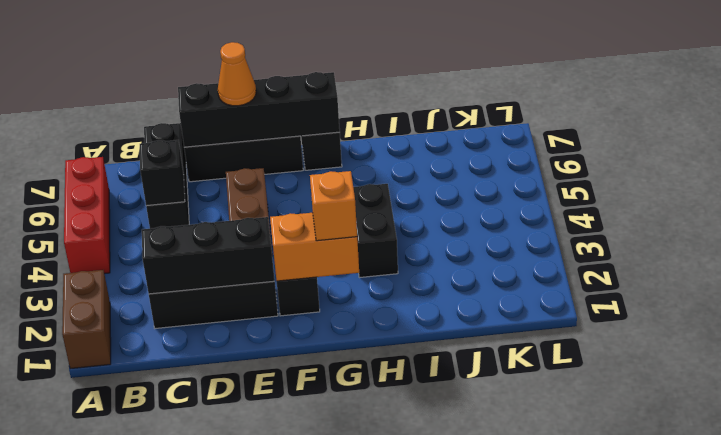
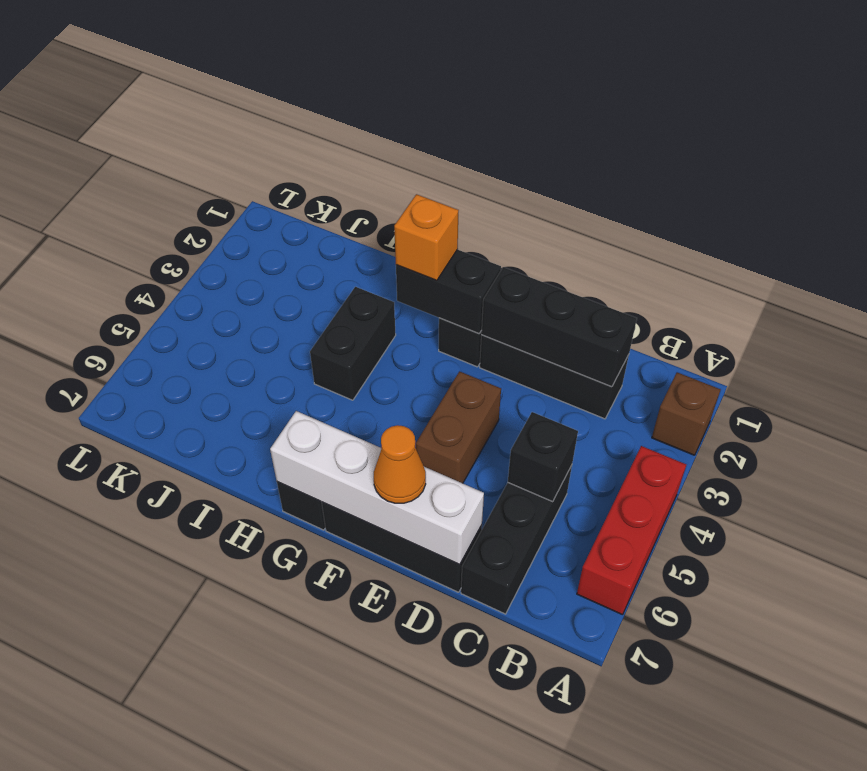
brown brick A1:A2 level 1 -> brown brick A2 level 1
black brick D7:G7 level 2 -> white brick D7:G7 level 2
orange brick F2:G2 level 2 -> black brick F2:G2 level 2

